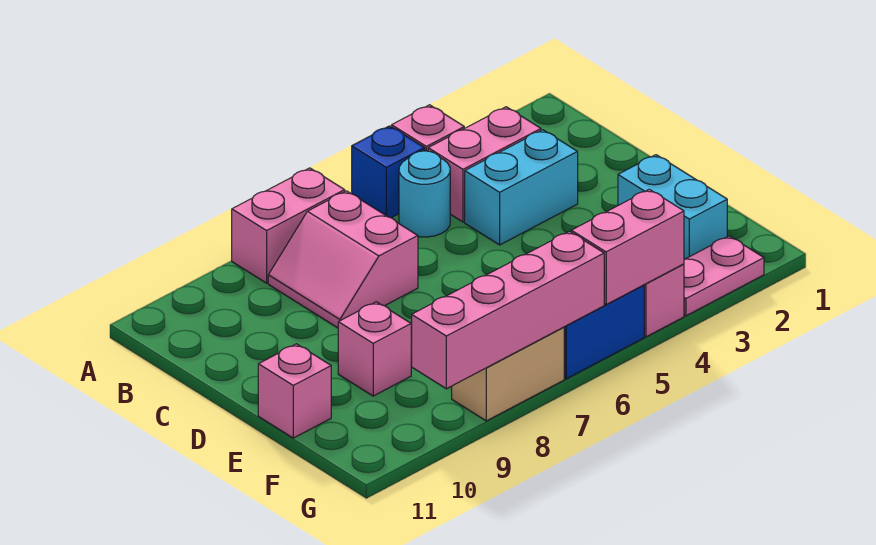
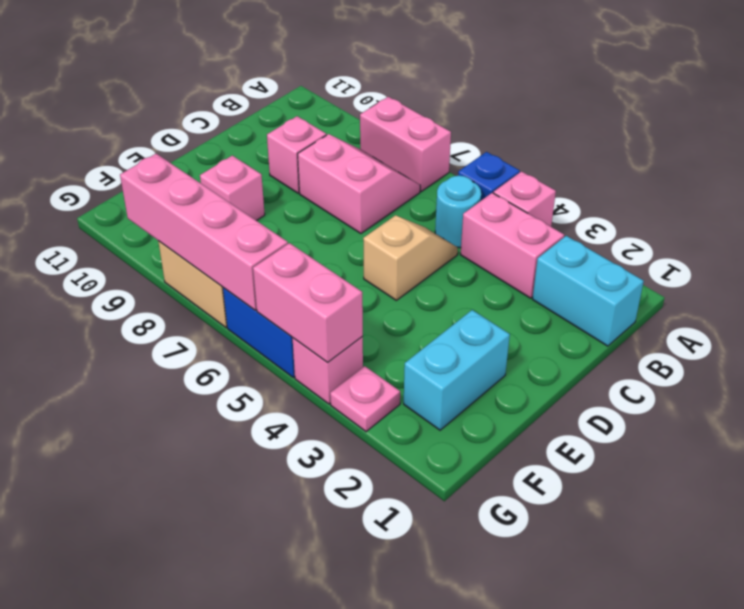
pink slope B7:C8 level 1 top 7 -> pink slope B7:C8 level 1 top C
cyan brick C3:C4 level 1 -> cyan brick B1:B2 level 1
none -> tan slope C5:D5 level 1 top D
pink brick E11 level 1 -> pink brick C9 level 1
pink plate G2:G3 level 1 -> pink plate G3 level 1

